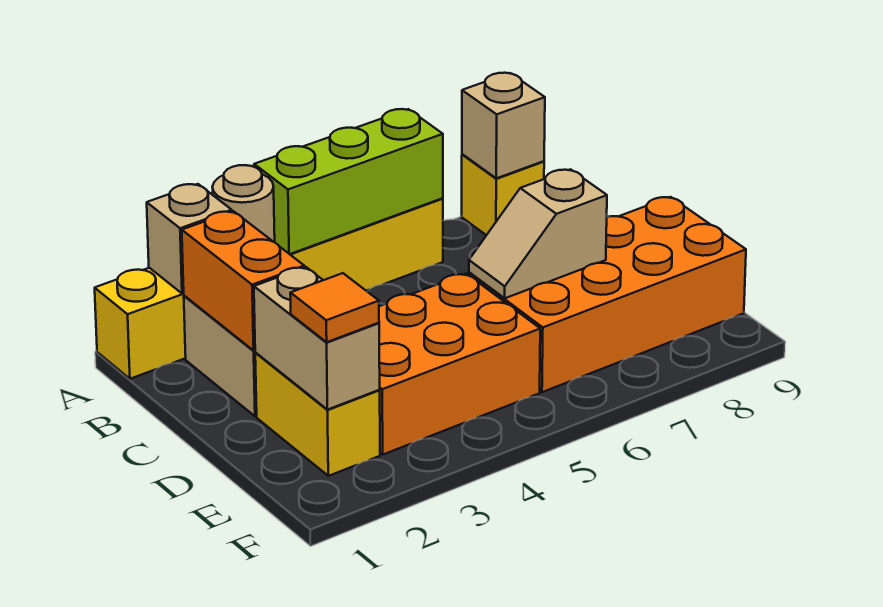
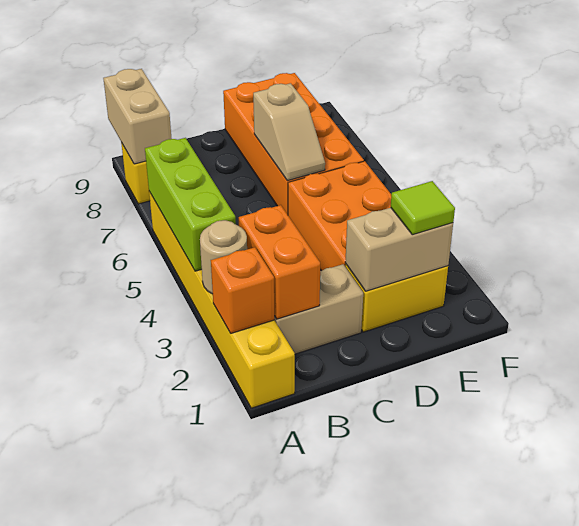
tan brick A2 level 2 -> orange brick A2 level 2
tan brick A8 level 2 -> tan brick A8:A9 level 2
orange brick B2:C2 level 2 -> orange brick B2:B3 level 2
orange tile E2 level 3 -> lime tile E2 level 3

